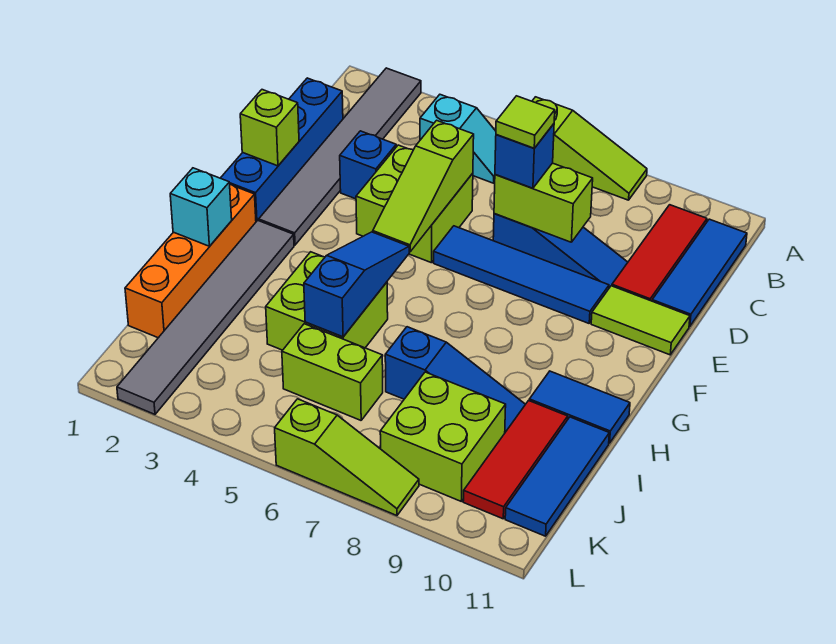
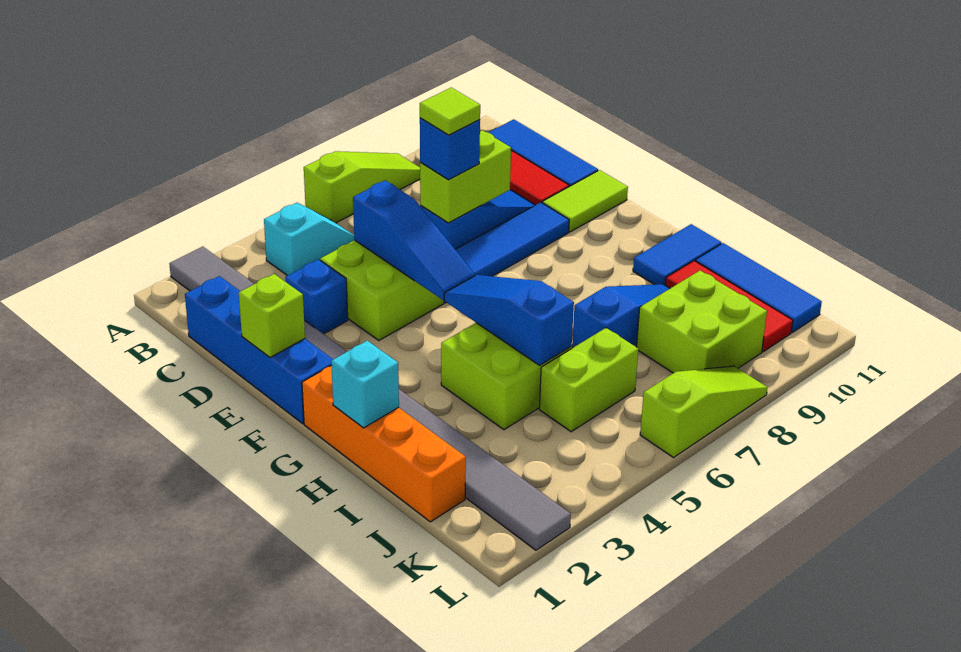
lime slope D5:F5 level 2 top D -> blue slope D5:F5 level 2 top D

